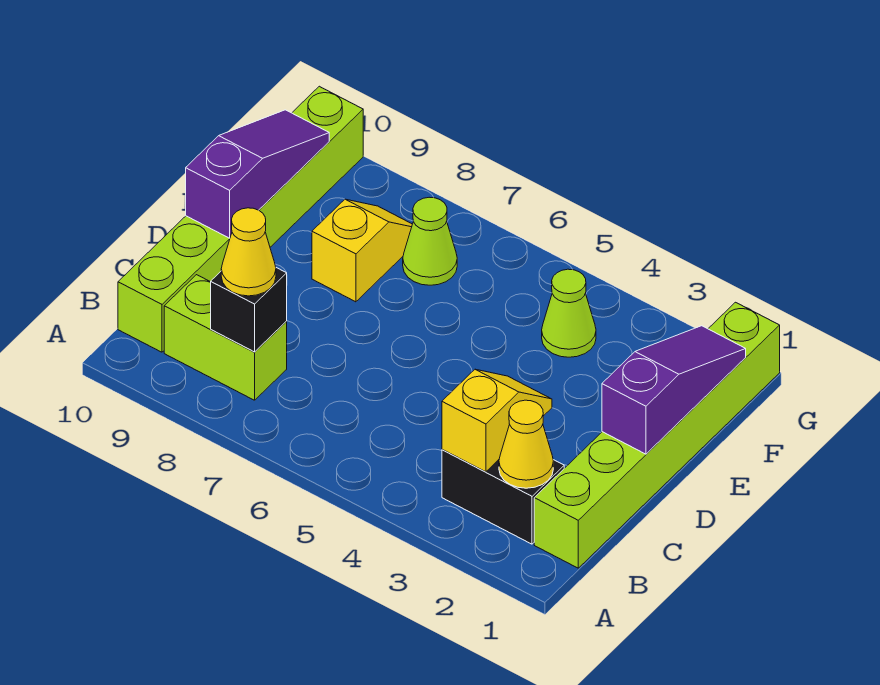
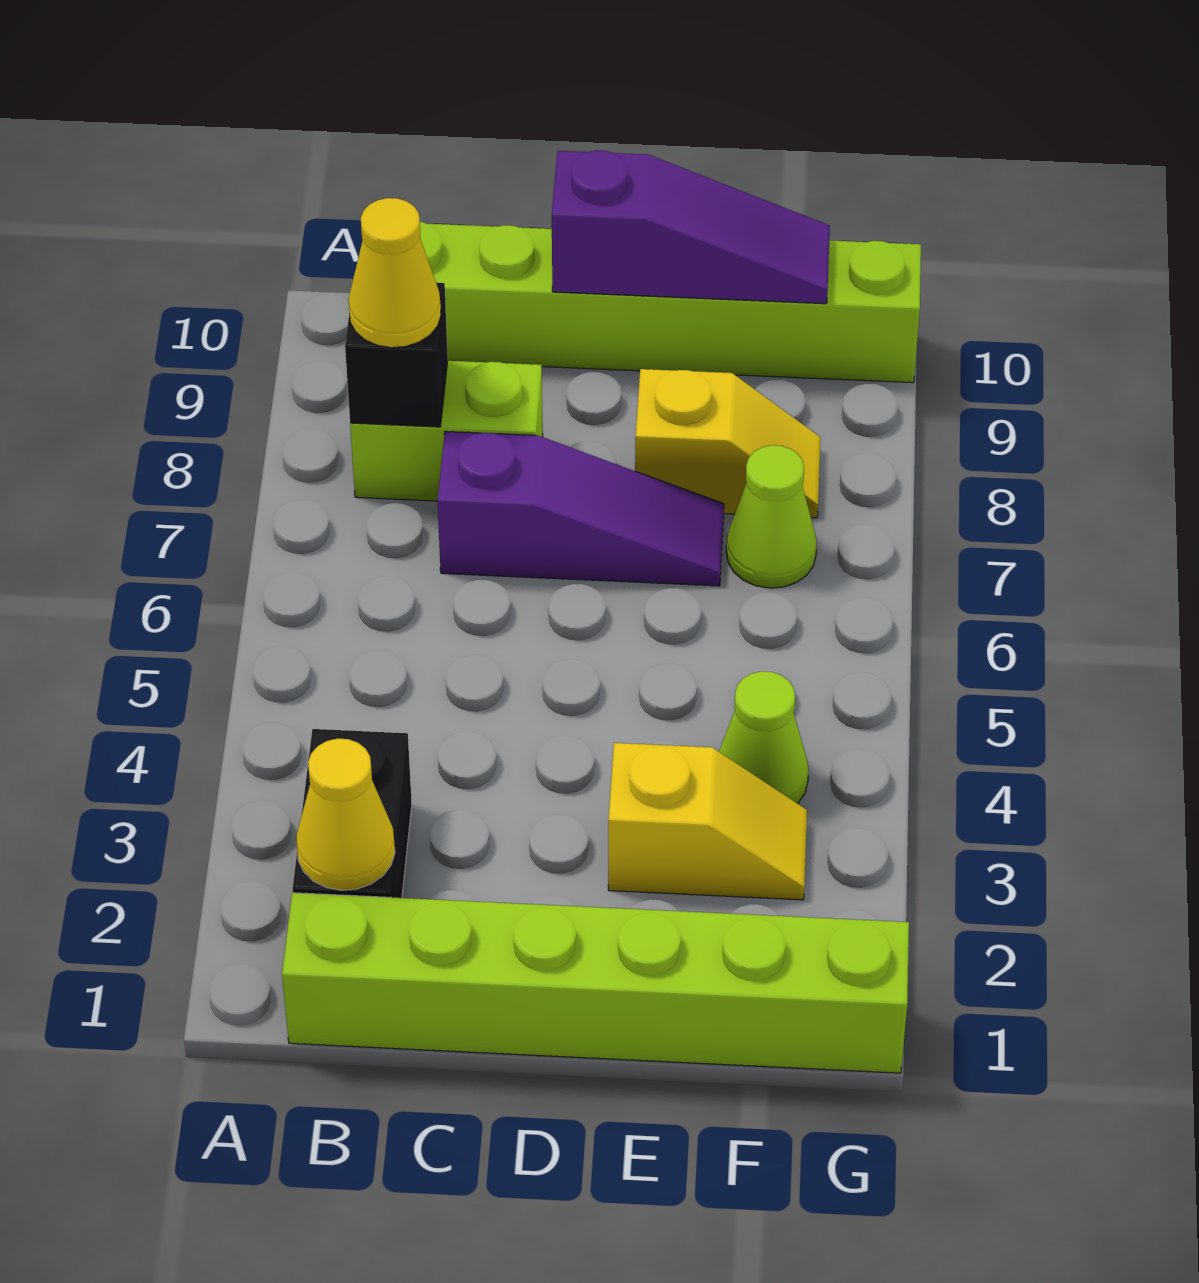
yellow slope B3:C3 level 2 top B -> yellow slope E3:F3 level 1 top E
lime brick B8:B9 level 1 -> lime brick B8:C8 level 1
purple slope D1:F1 level 2 top D -> purple slope C7:E7 level 1 top C

